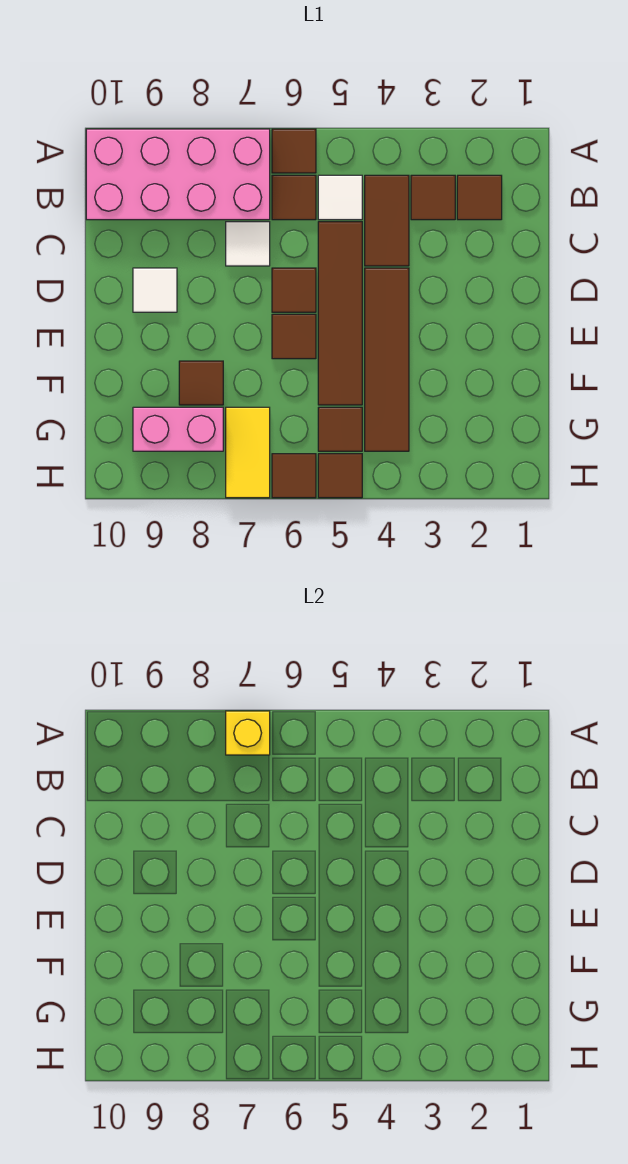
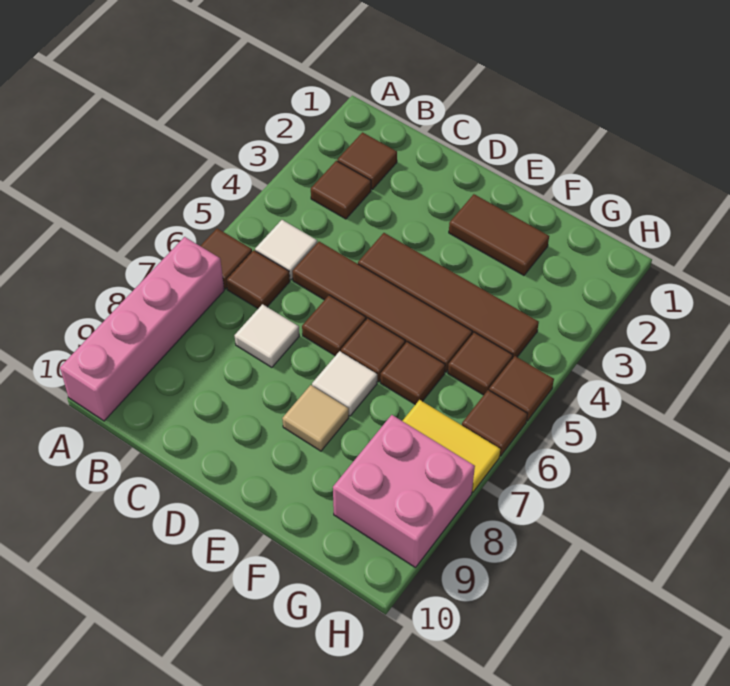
pink brick A7:B10 level 1 -> pink brick A7:A10 level 1
yellow brick A7 level 2 -> none
brown tile B4:C4 level 1 -> brown tile E2:F2 level 1
white tile D9 level 1 -> white tile E7 level 1
none -> tan tile E8 level 1
brown tile F8 level 1 -> brown tile F6 level 1
pink brick G8:G9 level 1 -> pink brick G8:H9 level 1

